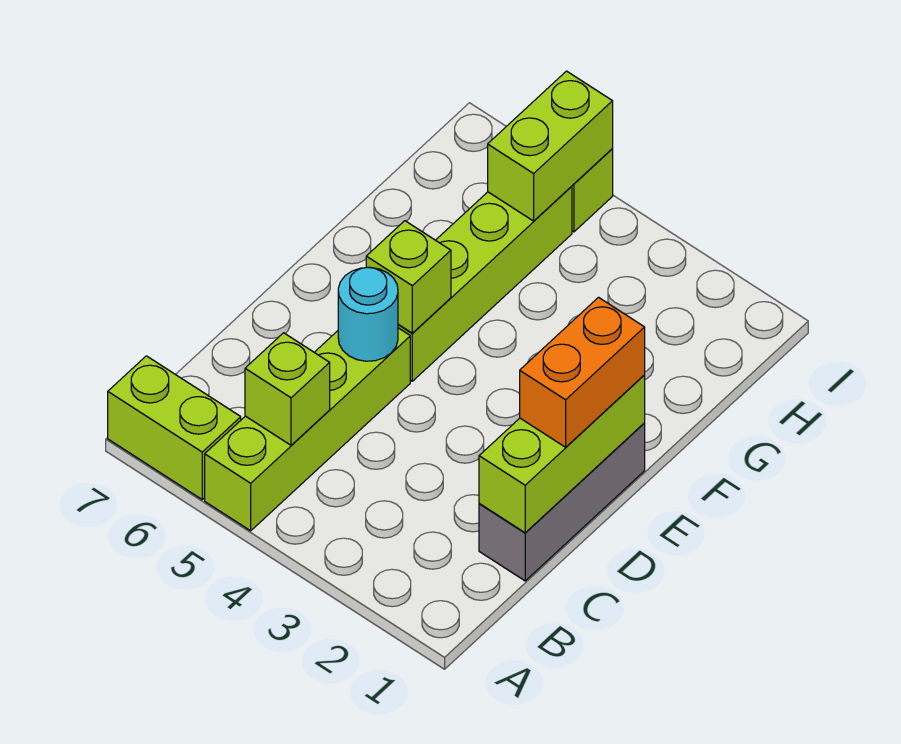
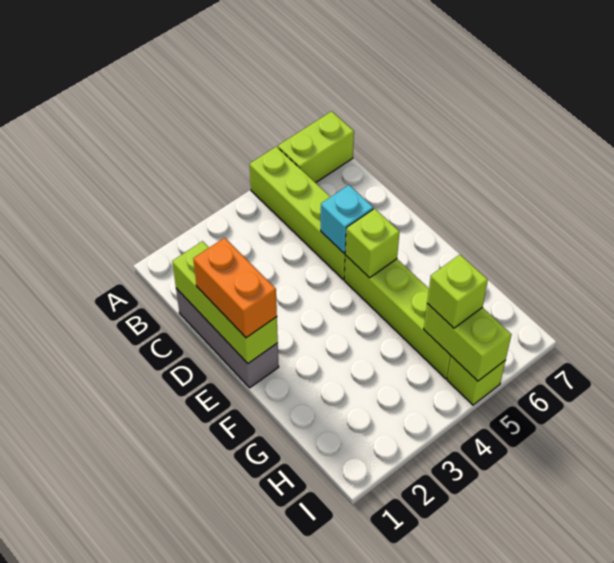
lime brick B5 level 2 -> lime brick H5 level 3
cyan round brick D5 level 2 -> cyan brick D5 level 2

